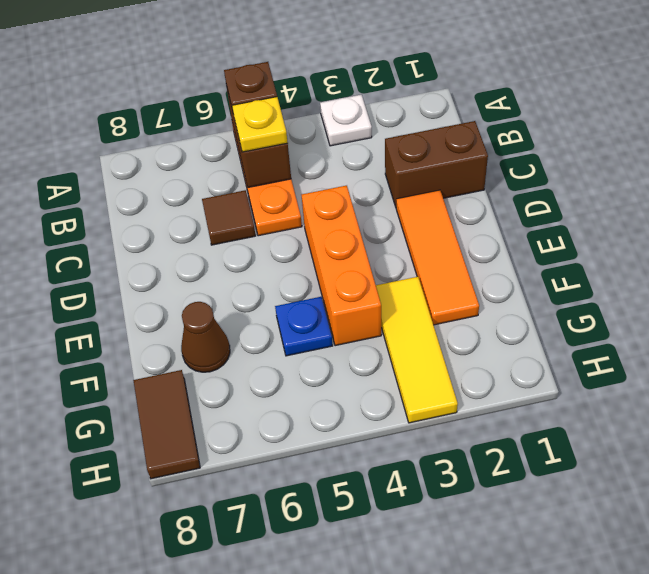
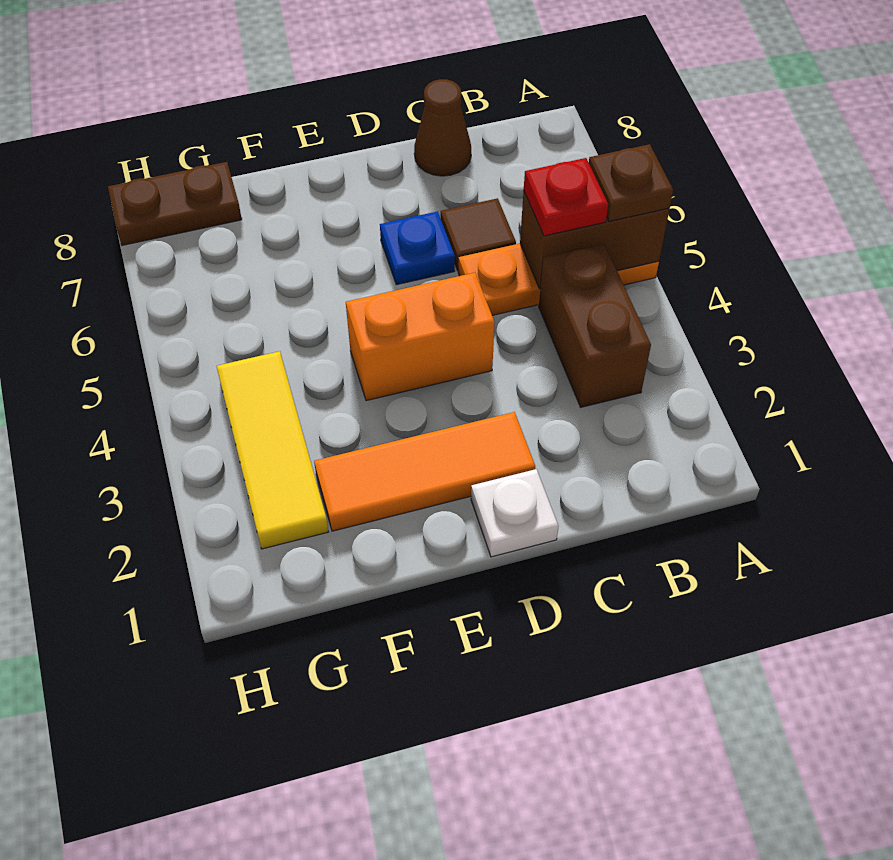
white plate A3 level 1 -> white plate D1 level 1
yellow plate B5 level 3 -> red plate B5 level 3
brown brick C1:C2 level 1 -> brown brick B3:B4 level 1
orange brick D4:F4 level 1 -> orange brick D4:E4 level 1
yellow tile F3:H3 level 1 -> yellow tile G2:G4 level 1
blue plate F5 level 1 -> blue plate D6 level 1
brown cone F7 level 1 -> brown cone C8 level 1
brown tile G8:H8 level 1 -> brown plate G8:H8 level 1

